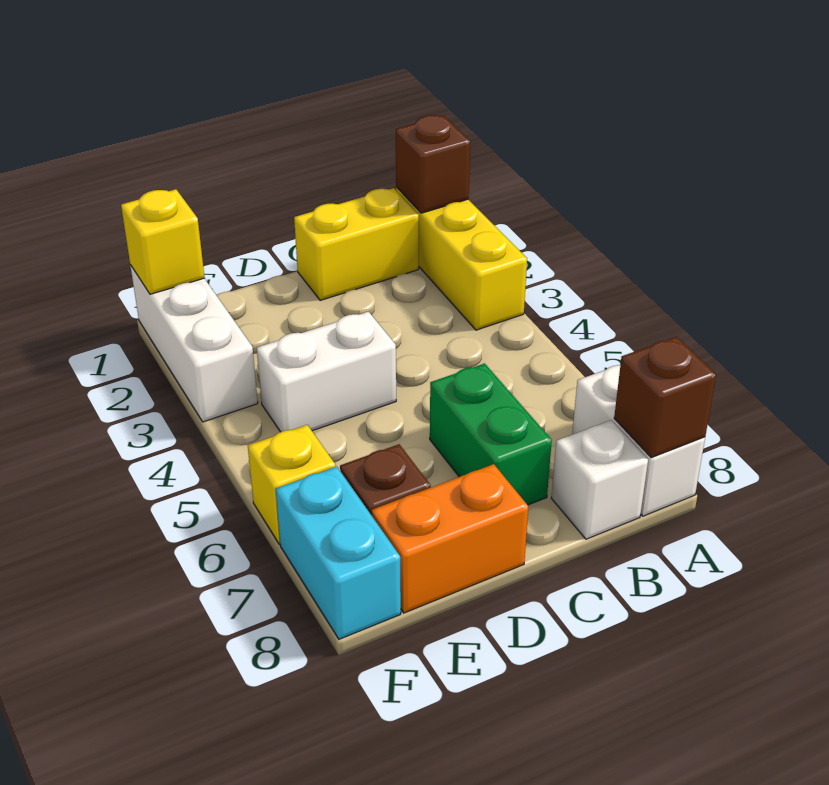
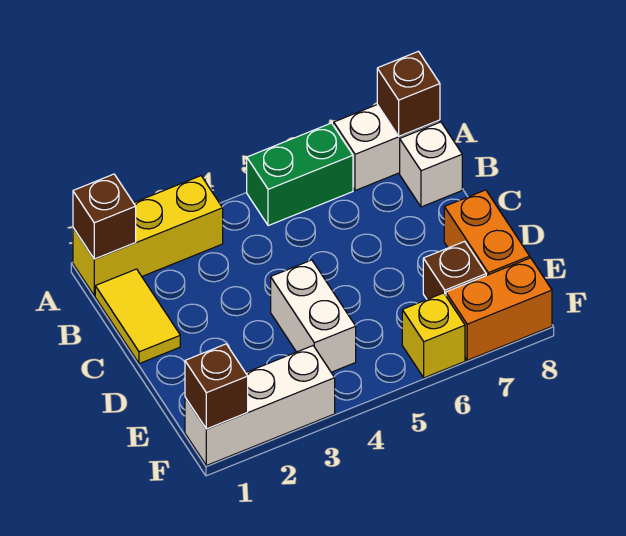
yellow brick B1:C1 level 1 -> yellow tile B1:C1 level 1
green brick C6:C7 level 1 -> green brick A5:A6 level 1
yellow brick F1 level 2 -> brown brick F1 level 2
cyan brick F7:F8 level 1 -> orange brick F7:F8 level 1

